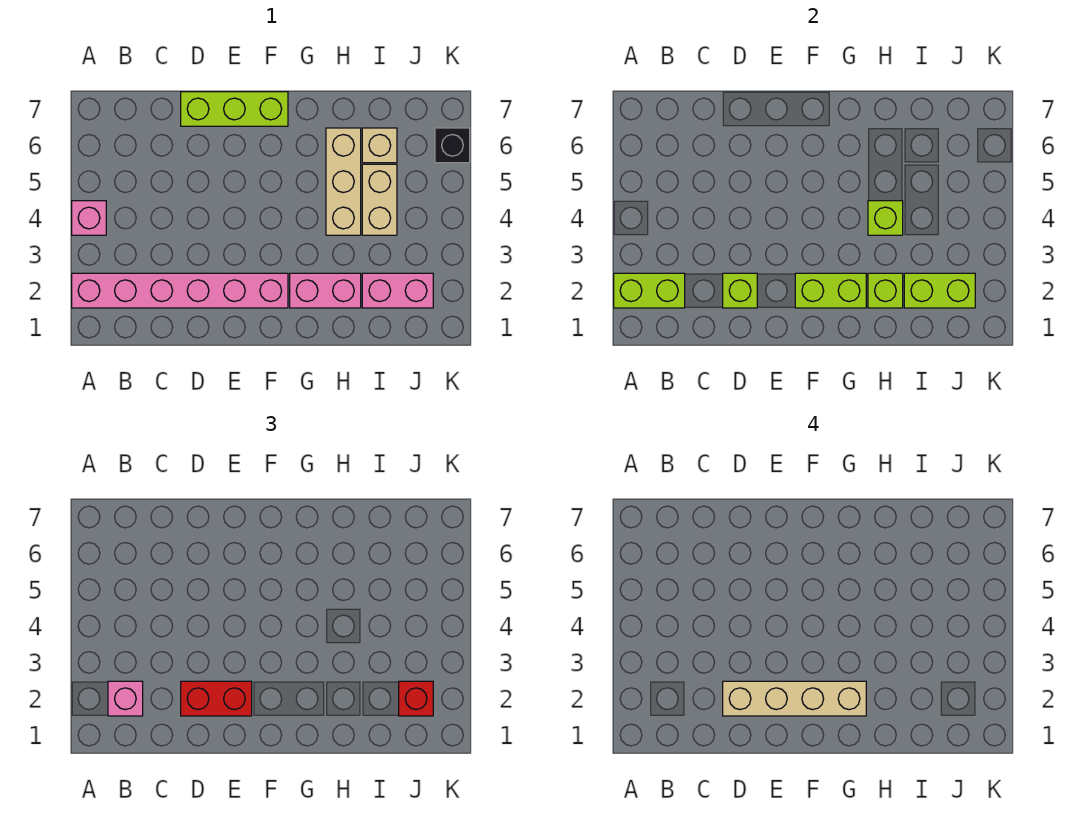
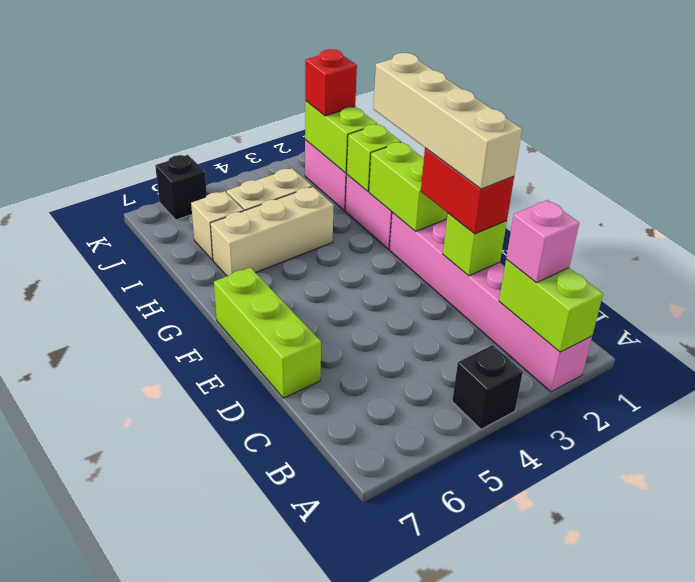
pink brick A4 level 1 -> black brick A4 level 1
lime brick H4 level 2 -> none

